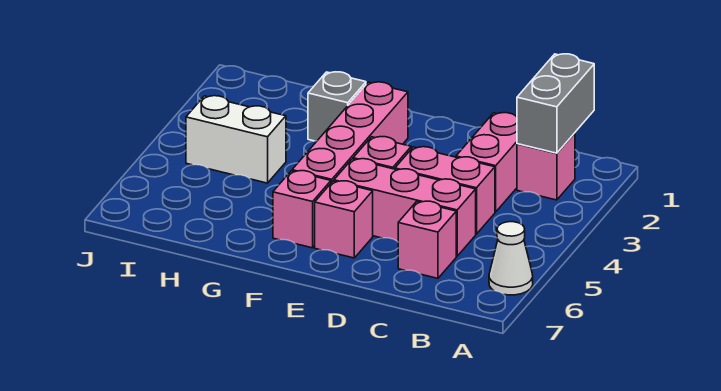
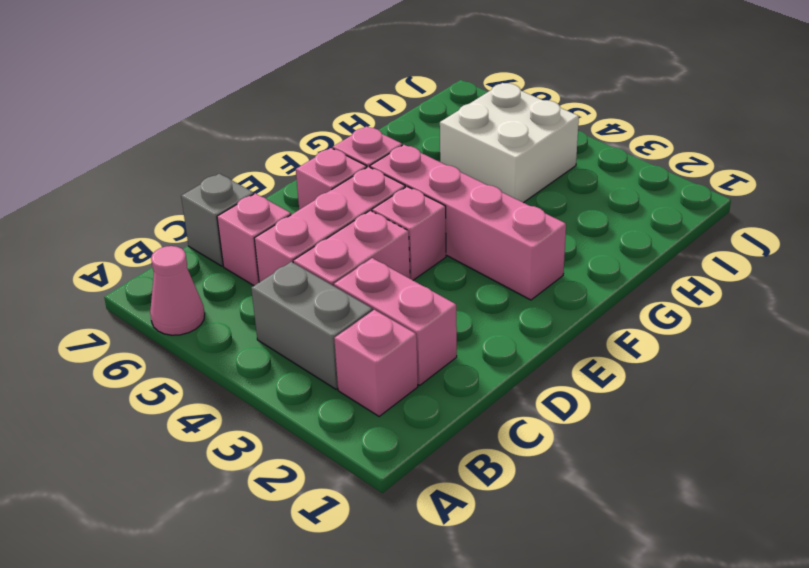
white cone A6 level 1 -> pink cone A6 level 1
grey brick B1:B2 level 2 -> grey brick B3:B4 level 1
grey brick G2 level 1 -> grey brick C7 level 1
white brick H4:I4 level 1 -> white brick H4:I5 level 1

